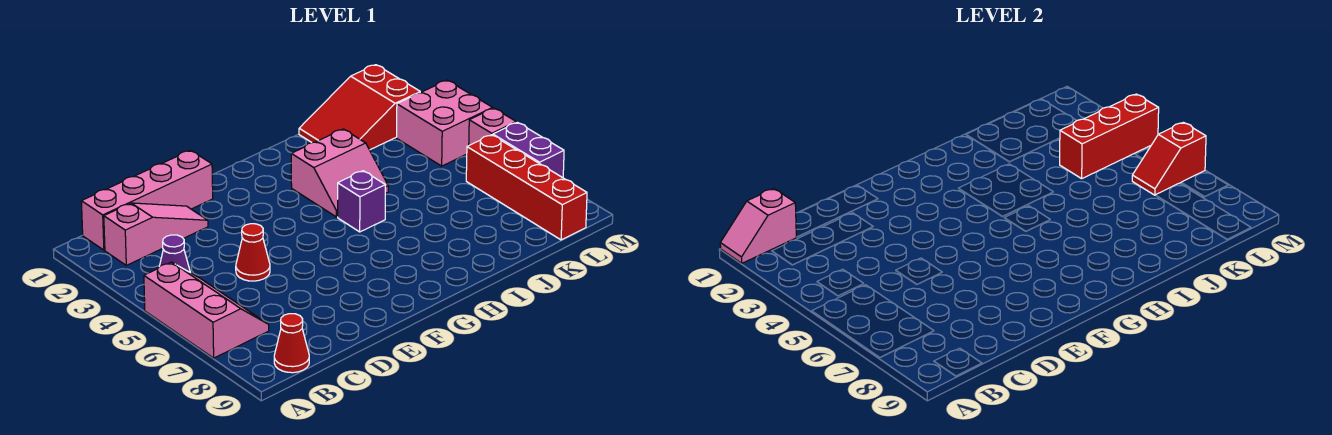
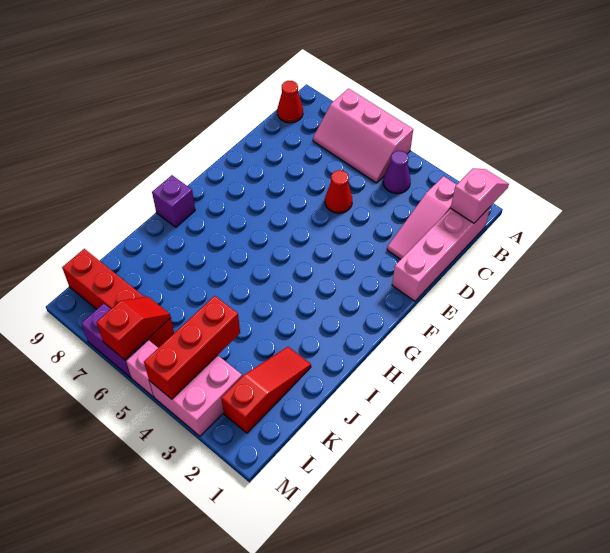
pink slope H3:I4 level 1 top 3 -> none
purple brick H5 level 1 -> purple brick H9 level 1
red slope J1:L2 level 1 top L -> red slope J2:L2 level 1 top L

